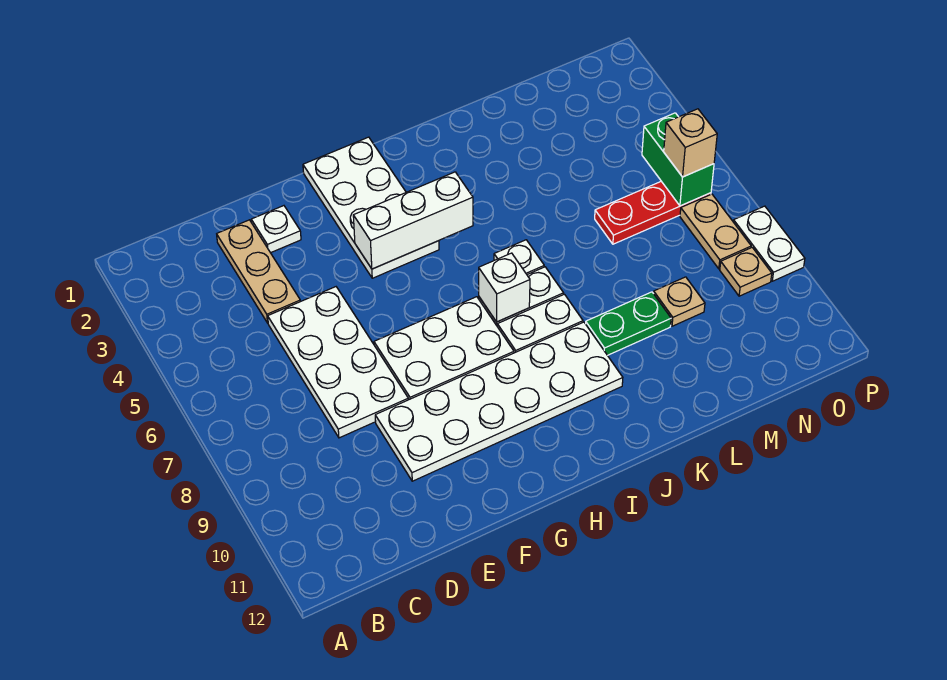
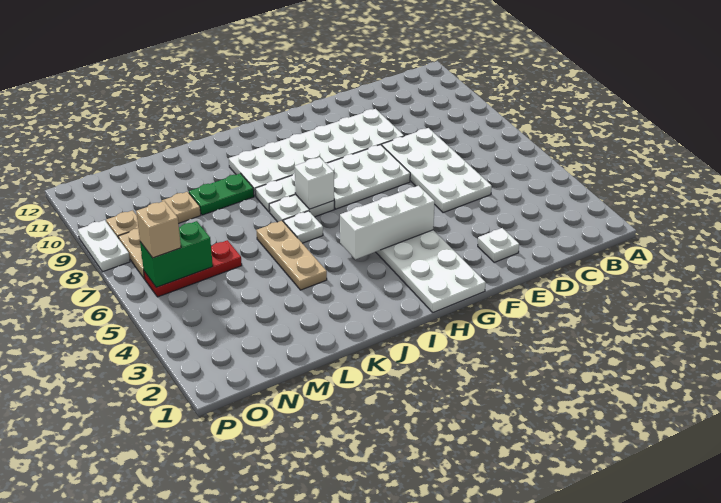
tan plate D2:D4 level 1 -> tan plate K4:K6 level 1
green brick O5:O6 level 2 -> green brick N6:O6 level 2

